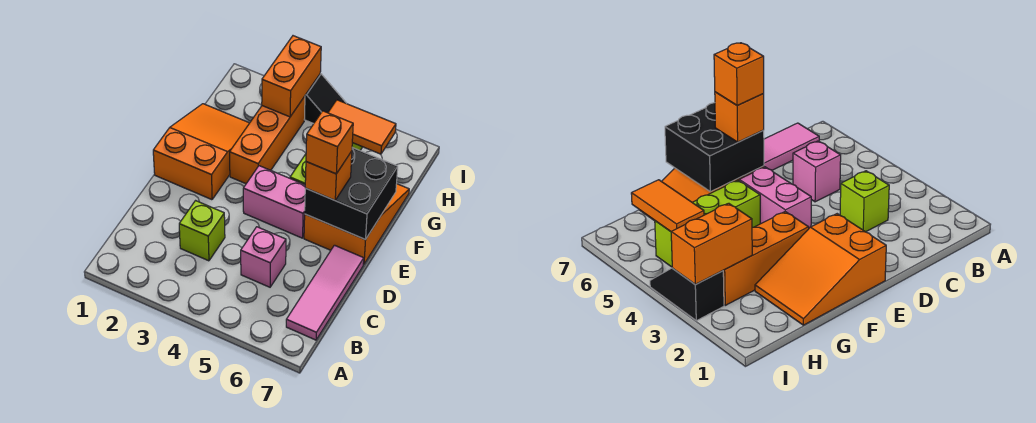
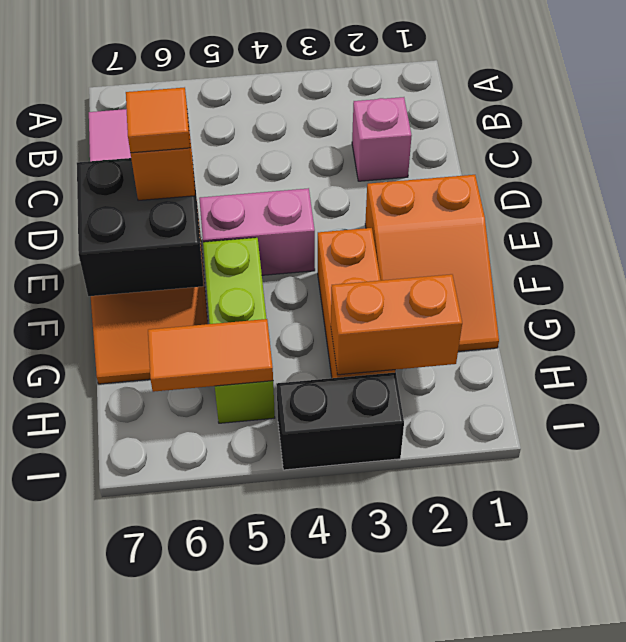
lime brick C3 level 1 -> none
pink brick C5 level 1 -> pink brick C2 level 1
orange brick E6 level 4 -> orange tile E6 level 4
orange brick H3:I3 level 2 -> orange brick H2:H3 level 2
black slope I3:I4 level 1 top 3 -> black brick I3:I4 level 1

